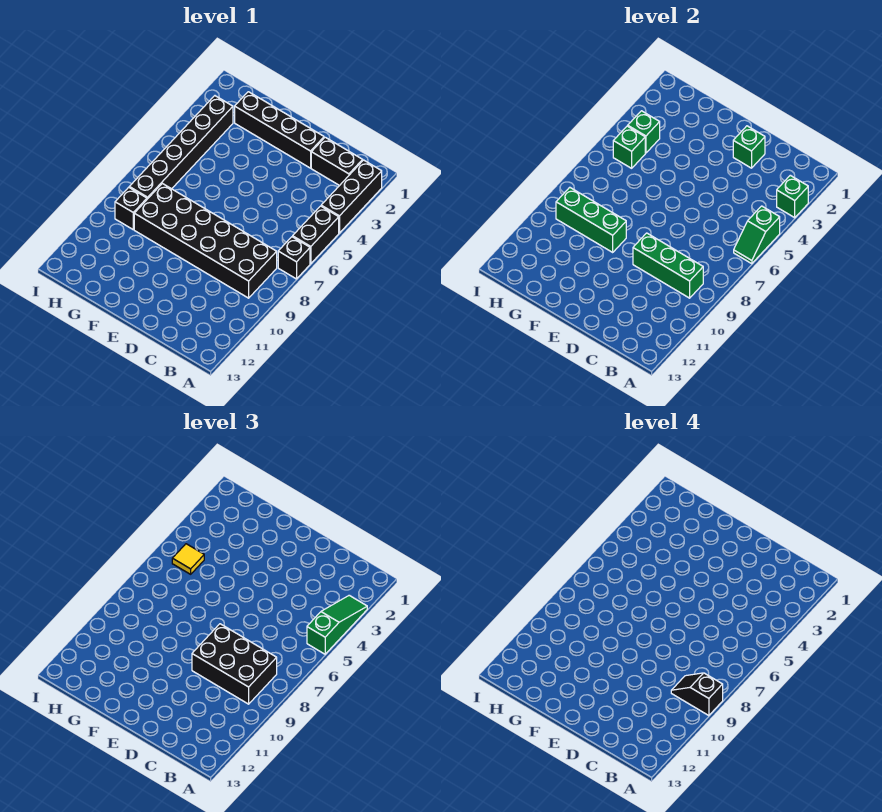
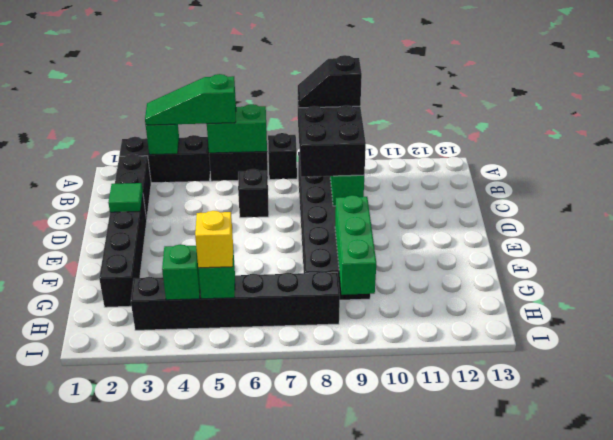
green slope A5:A6 level 2 top 5 -> green brick A5:A6 level 2
black slope A9:B9 level 4 top A -> black slope B8:B9 level 4 top 9
green brick D2 level 2 -> green tile D2 level 2
yellow tile H5 level 3 -> yellow brick H5 level 3
black brick H9 level 1 -> black brick C6 level 1

